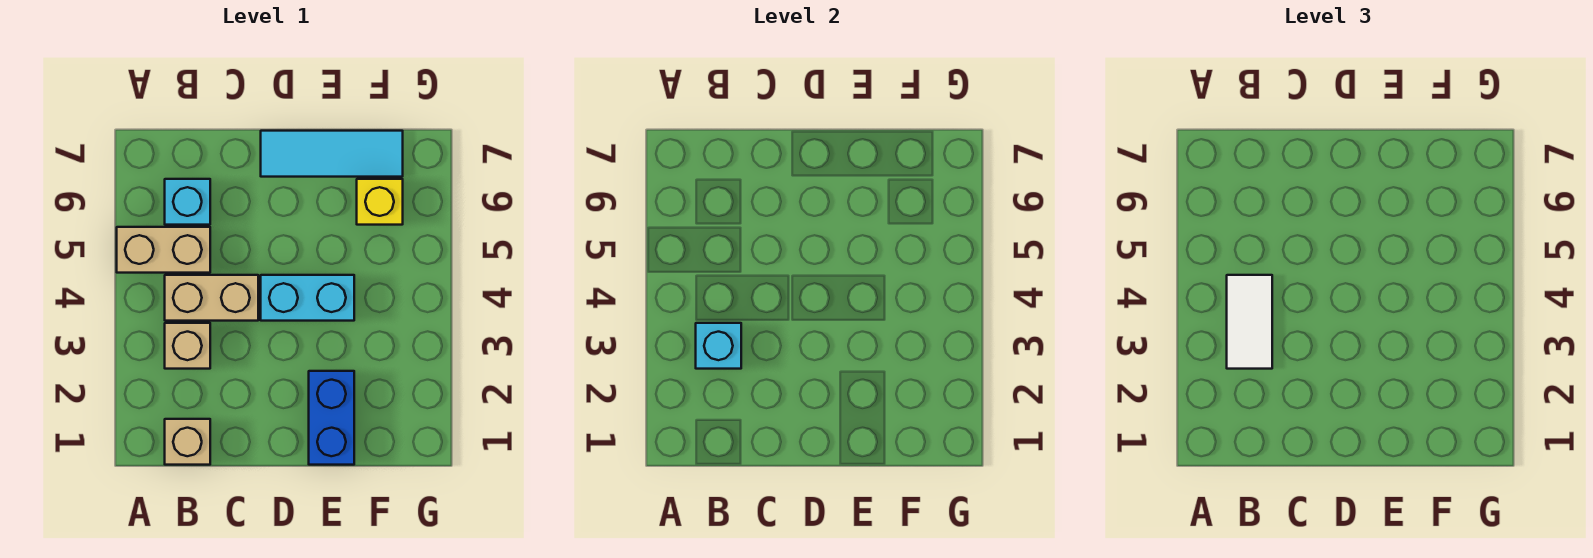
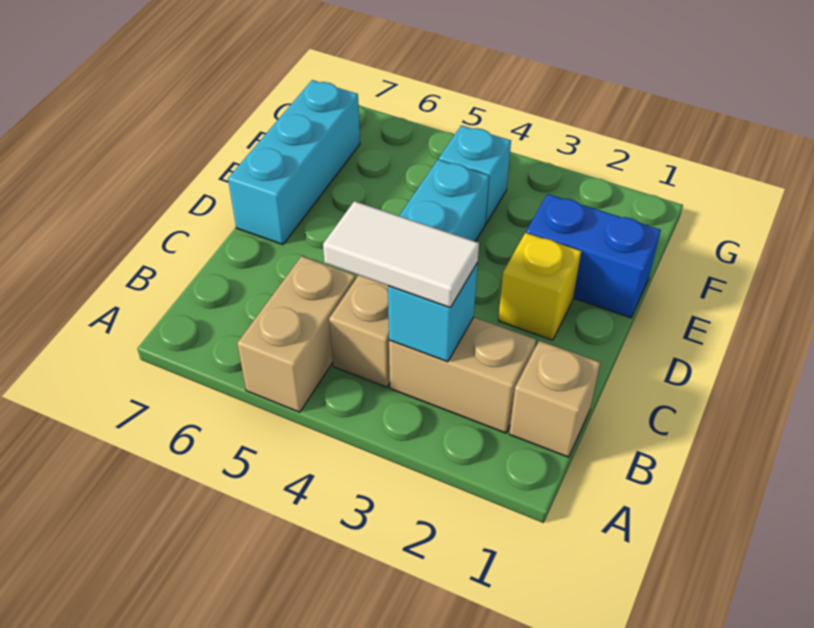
tan brick B3 level 1 -> tan brick B2:B3 level 1
cyan brick B6 level 1 -> cyan brick F4 level 1
cyan tile D7:F7 level 1 -> cyan brick D7:F7 level 1
yellow brick F6 level 1 -> yellow brick D2 level 1

